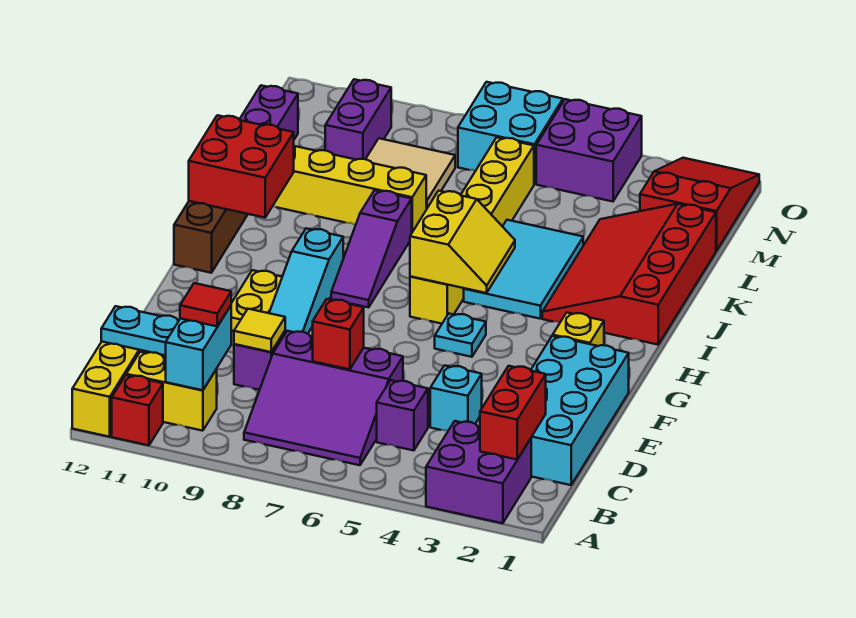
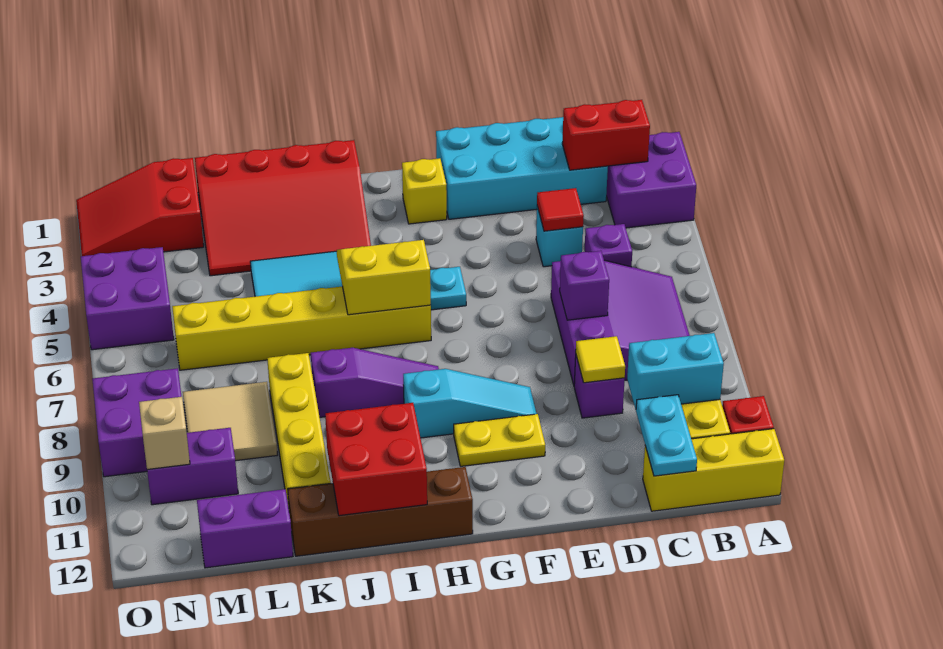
red tile C10 level 3 -> red tile D4 level 2
red brick D7 level 2 -> purple brick D7 level 2
cyan brick N6:O7 level 1 -> none
none -> purple brick N8:O9 level 1
none -> tan brick N10 level 2

